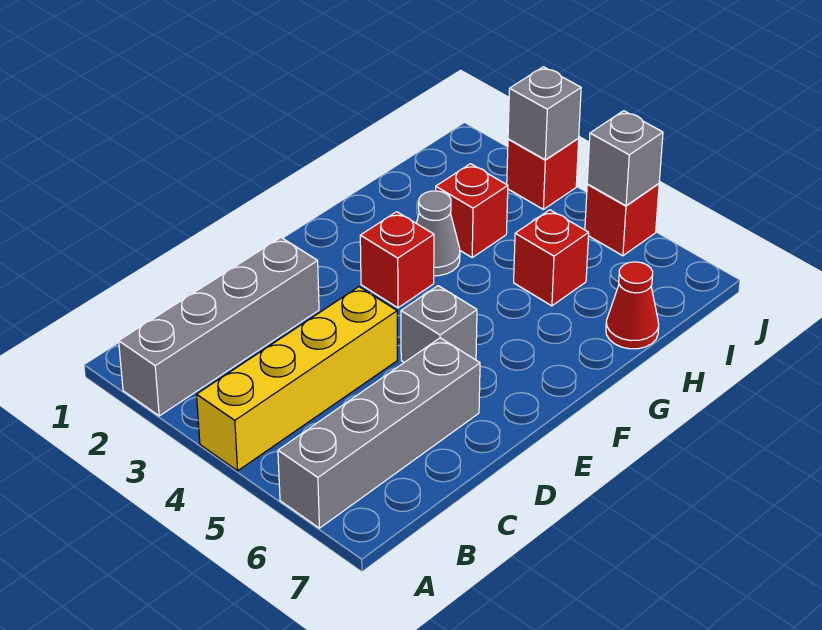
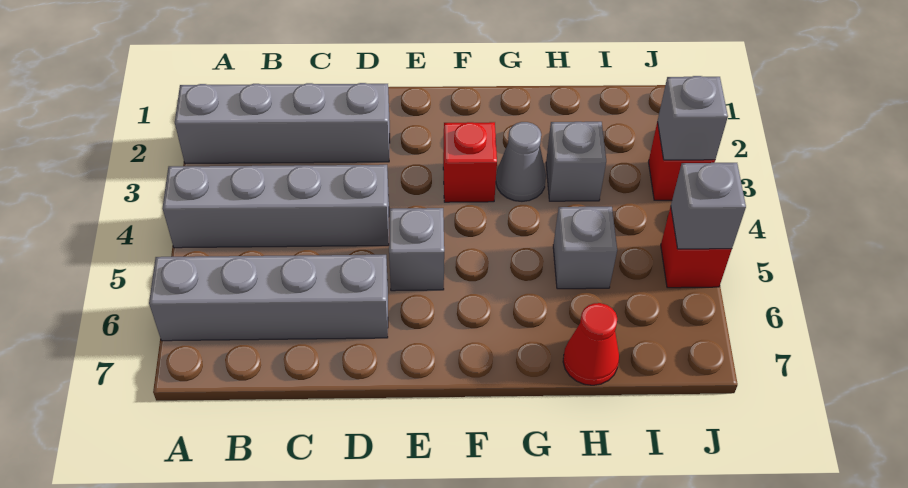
yellow brick A4:D4 level 1 -> grey brick A4:D4 level 1
red brick H3 level 1 -> grey brick H3 level 1
red brick H5 level 1 -> grey brick H5 level 1

